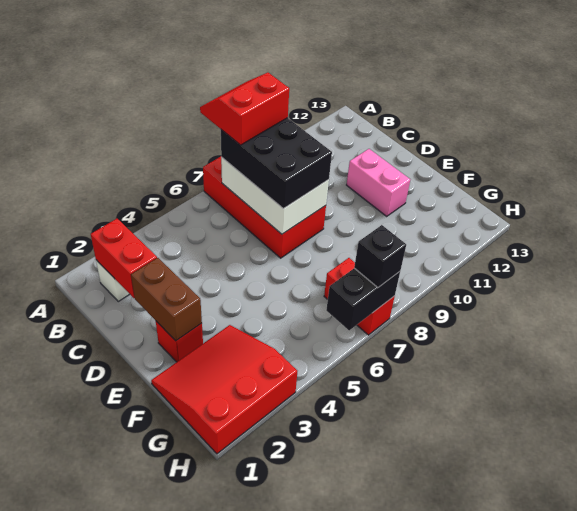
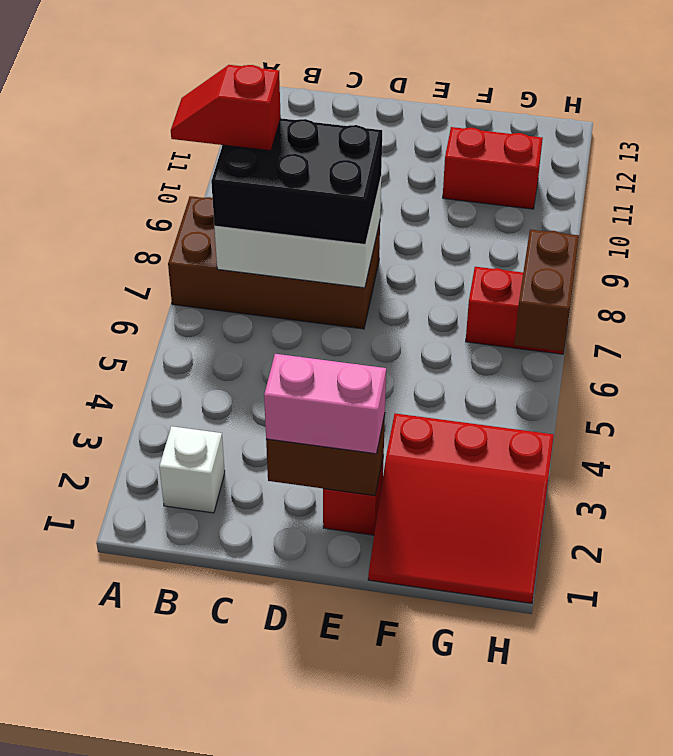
red brick A7:D8 level 1 -> brown brick A7:D8 level 1
red slope A7:B8 level 4 top B -> red slope A8:B8 level 4 top B
red brick B2:C2 level 2 -> red brick F11:G11 level 1
pink brick D11:E11 level 1 -> pink brick D2:E2 level 3
red slope F1:H3 level 1 top H -> red slope F1:H3 level 1 top 3
black brick H6:H7 level 2 -> brown brick H6:H7 level 2
black brick H7 level 3 -> none

